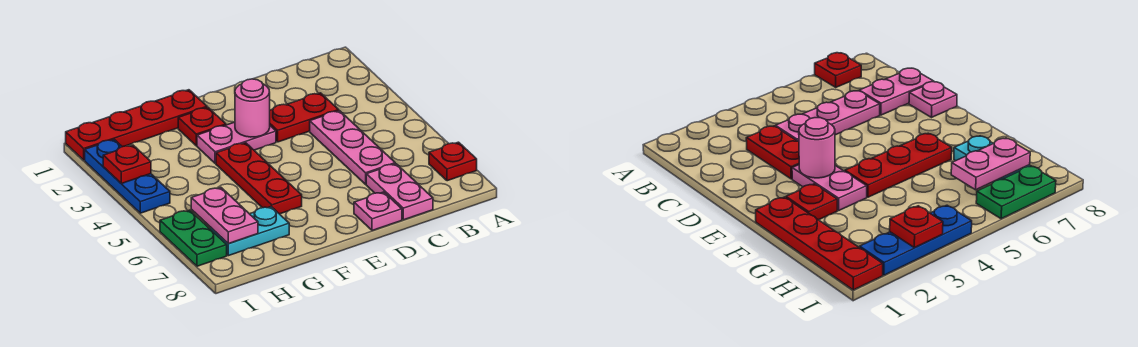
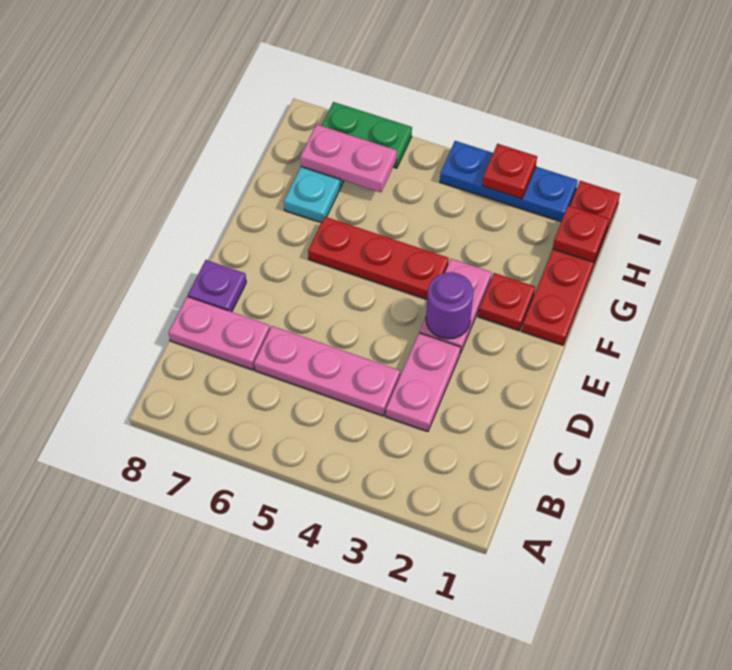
red plate A7 level 1 -> red plate H1 level 2
red plate C3:D3 level 1 -> pink plate C3:D3 level 1
pink plate D8 level 1 -> purple plate D8 level 1
pink round brick E3 level 2 -> purple round brick E3 level 2

